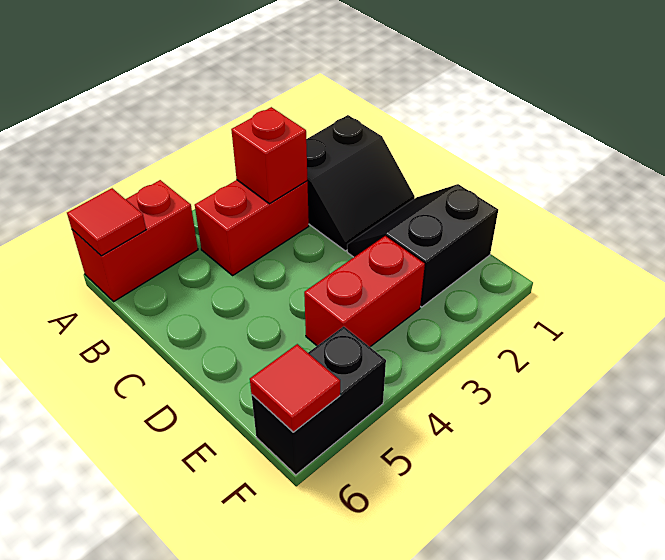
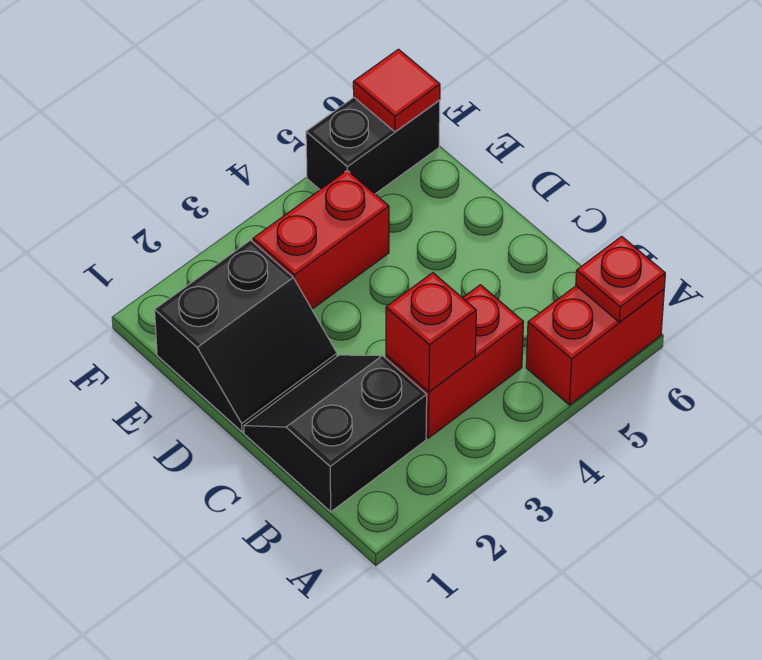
red tile A6 level 2 -> red plate A6 level 2

